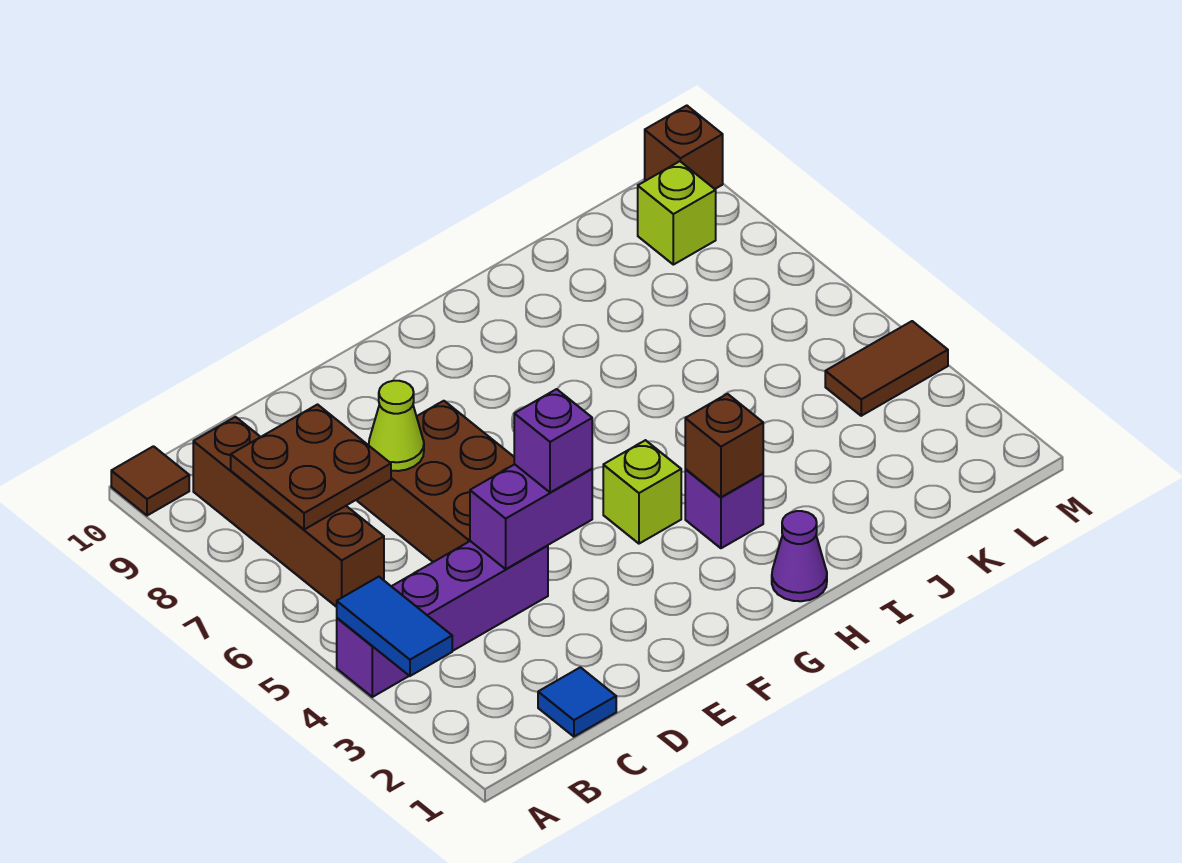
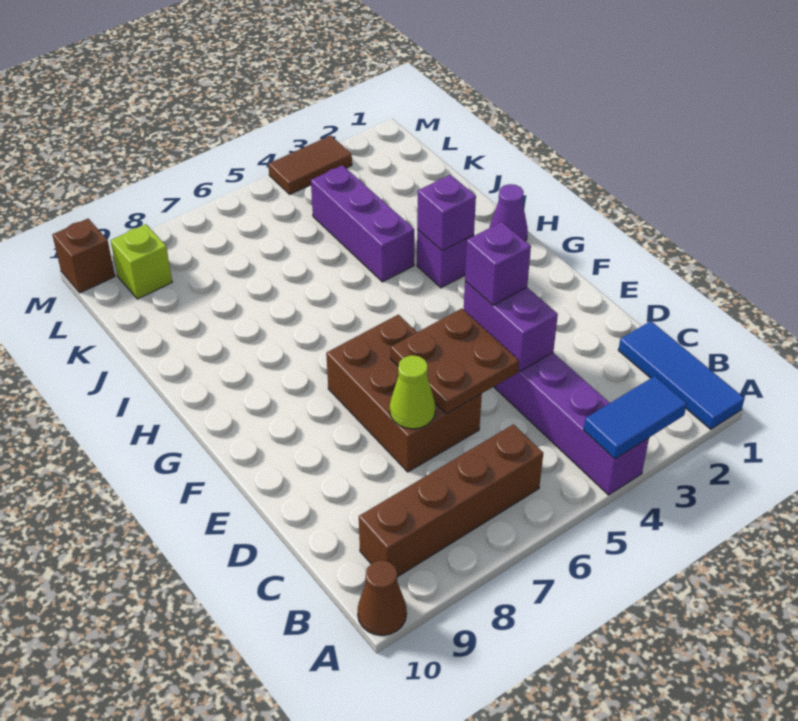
brown tile A10 level 1 -> brown cone A10 level 1
brown plate B7:C8 level 2 -> brown plate D5:E6 level 2
blue tile C1 level 1 -> blue tile A1:C1 level 1
brown brick D5:E7 level 1 -> brown brick D6:F7 level 1
lime brick G4 level 1 -> none
brown brick H3 level 2 -> purple brick H3 level 2
none -> purple brick I4:K4 level 1
brown tile L4:M4 level 1 -> brown tile M3:M4 level 1

